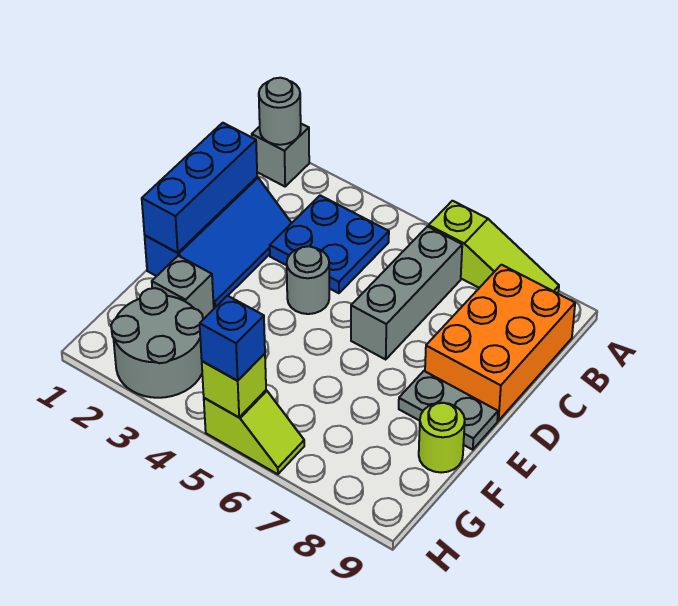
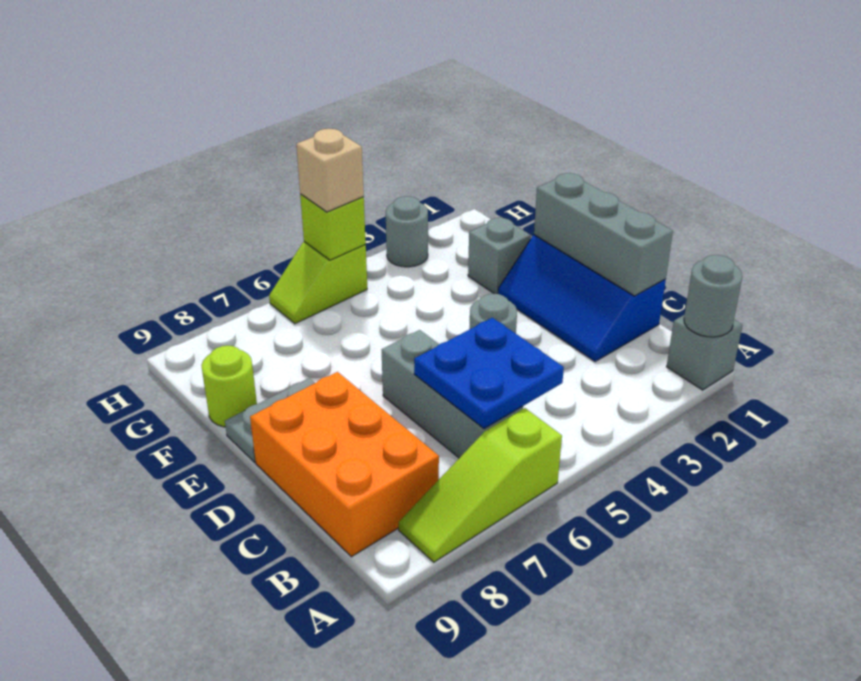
blue plate B3:C4 level 1 -> blue plate B5:C6 level 2
blue brick C1:E1 level 2 -> grey brick C1:E1 level 2
grey round brick G2:H3 level 1 -> grey round brick H3 level 1
blue brick H5 level 3 -> tan brick H5 level 3

